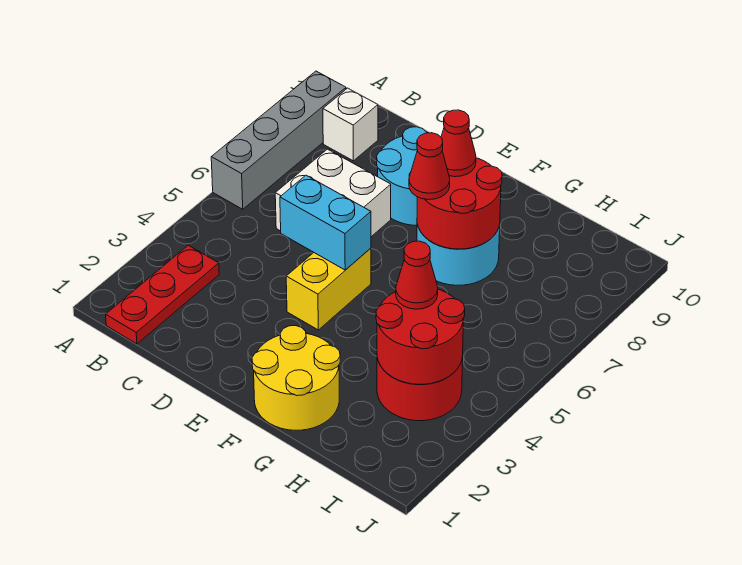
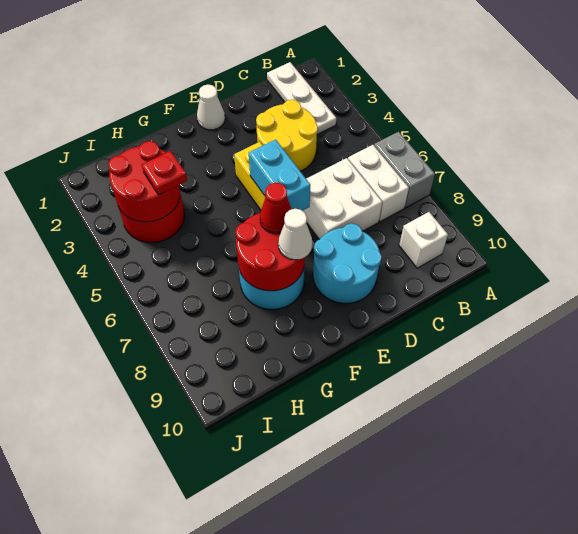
grey brick A6:A9 level 1 -> grey brick A6:A7 level 1
red plate B1:B3 level 1 -> white plate B1:B3 level 1
none -> white brick B6:B7 level 1
cyan brick D5:E5 level 2 -> cyan brick E5:E6 level 2
none -> white cone E1 level 1
yellow round brick F1:G2 level 1 -> yellow round brick C3:D4 level 1
red cone F8 level 3 -> white cone F8 level 3
red cone H4 level 3 -> red plate H4 level 3

